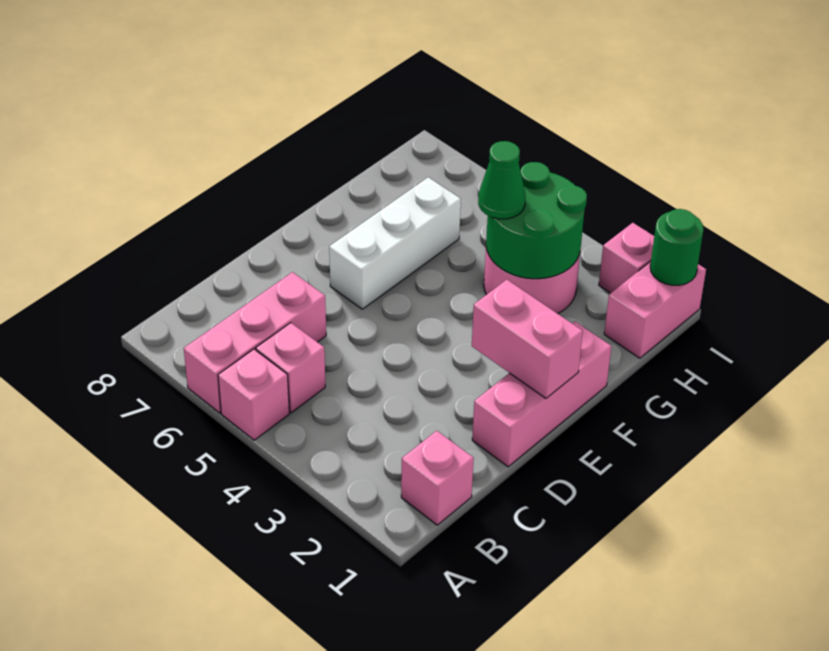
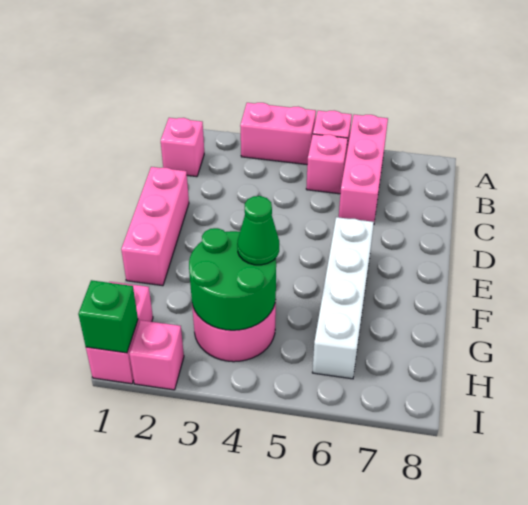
pink brick E1:E2 level 2 -> pink brick A3:A4 level 1
white brick E6:G6 level 1 -> white brick E6:H6 level 1
green round brick I1 level 2 -> green brick I1 level 2

